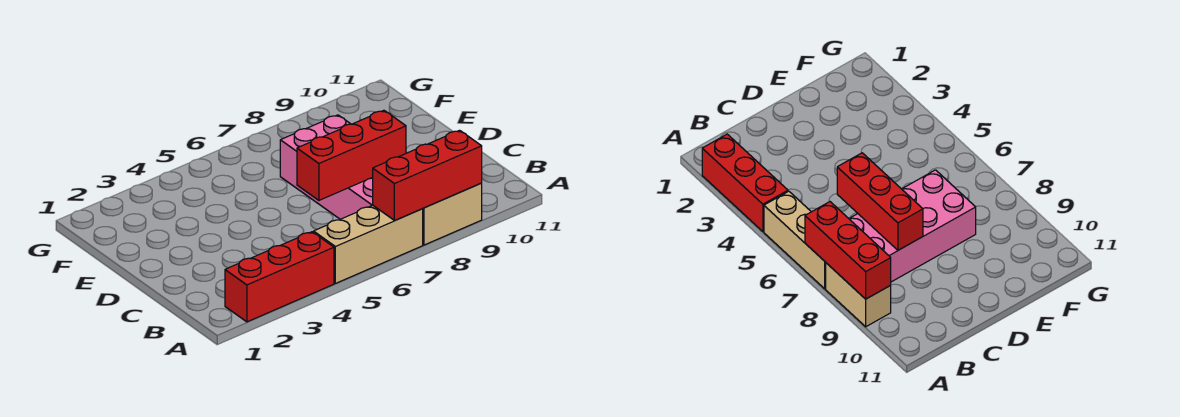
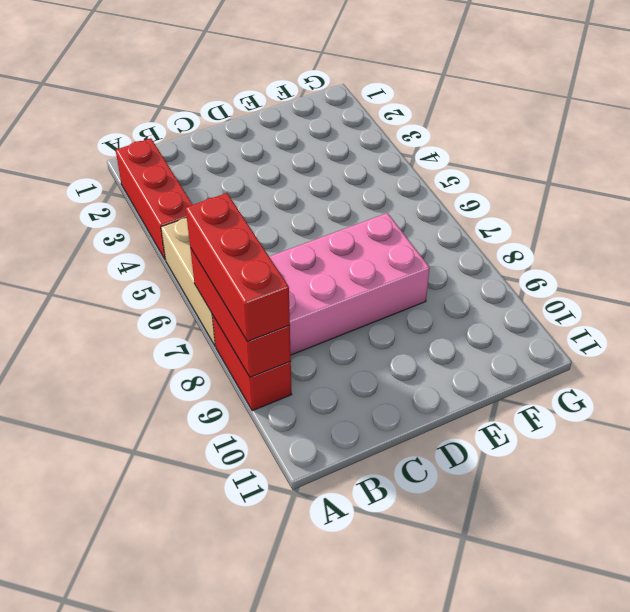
tan brick A8:A9 level 1 -> red brick A8:A9 level 1
red brick C6:C8 level 2 -> red brick A7:A9 level 3

